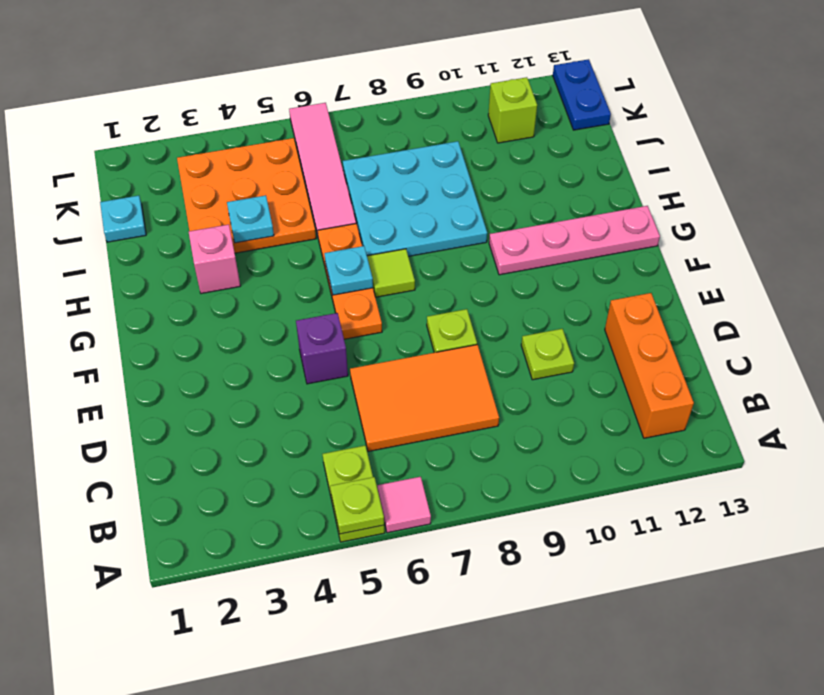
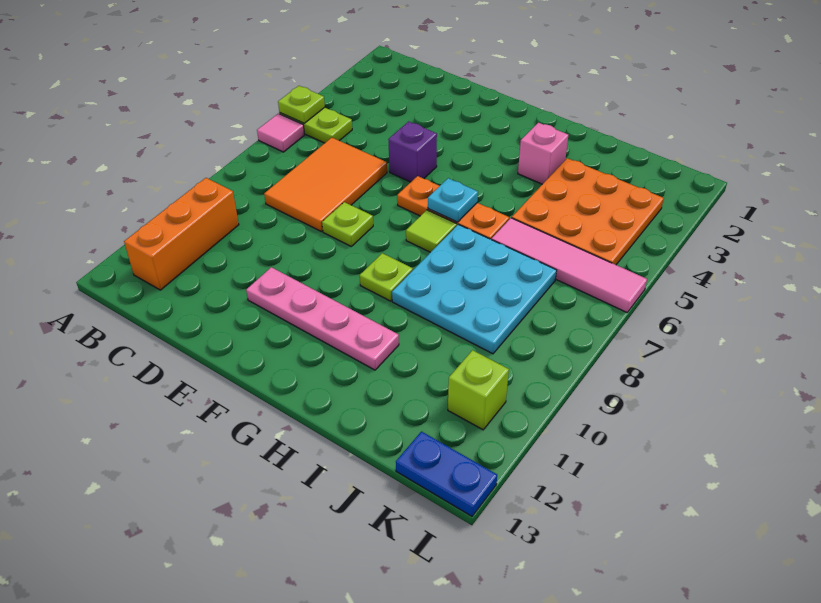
orange brick B12:D12 level 1 -> orange brick B10:B12 level 1
lime plate D10 level 1 -> lime plate G9 level 1
pink plate G10:G13 level 1 -> pink plate E11:H11 level 1
cyan plate I4 level 2 -> none
cyan plate J1 level 1 -> none

